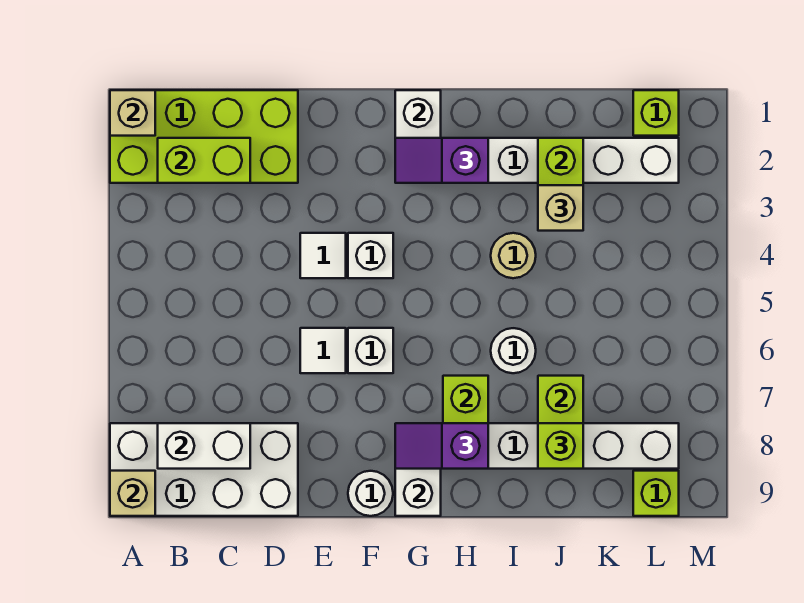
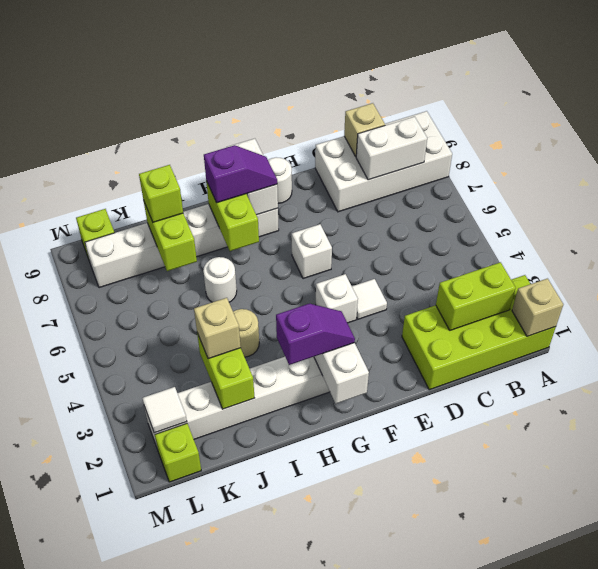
tan brick A9 level 2 -> tan brick C9 level 2
white tile E6 level 1 -> white tile L2 level 2

